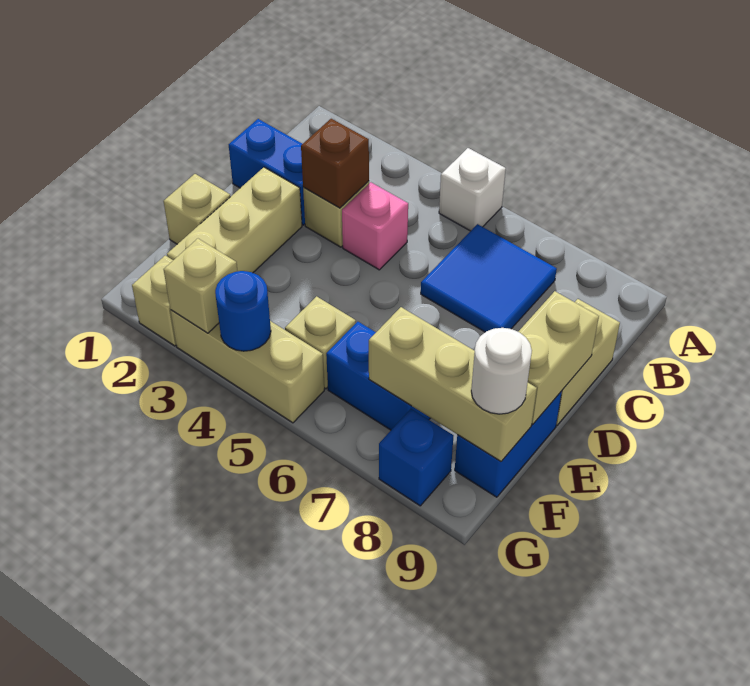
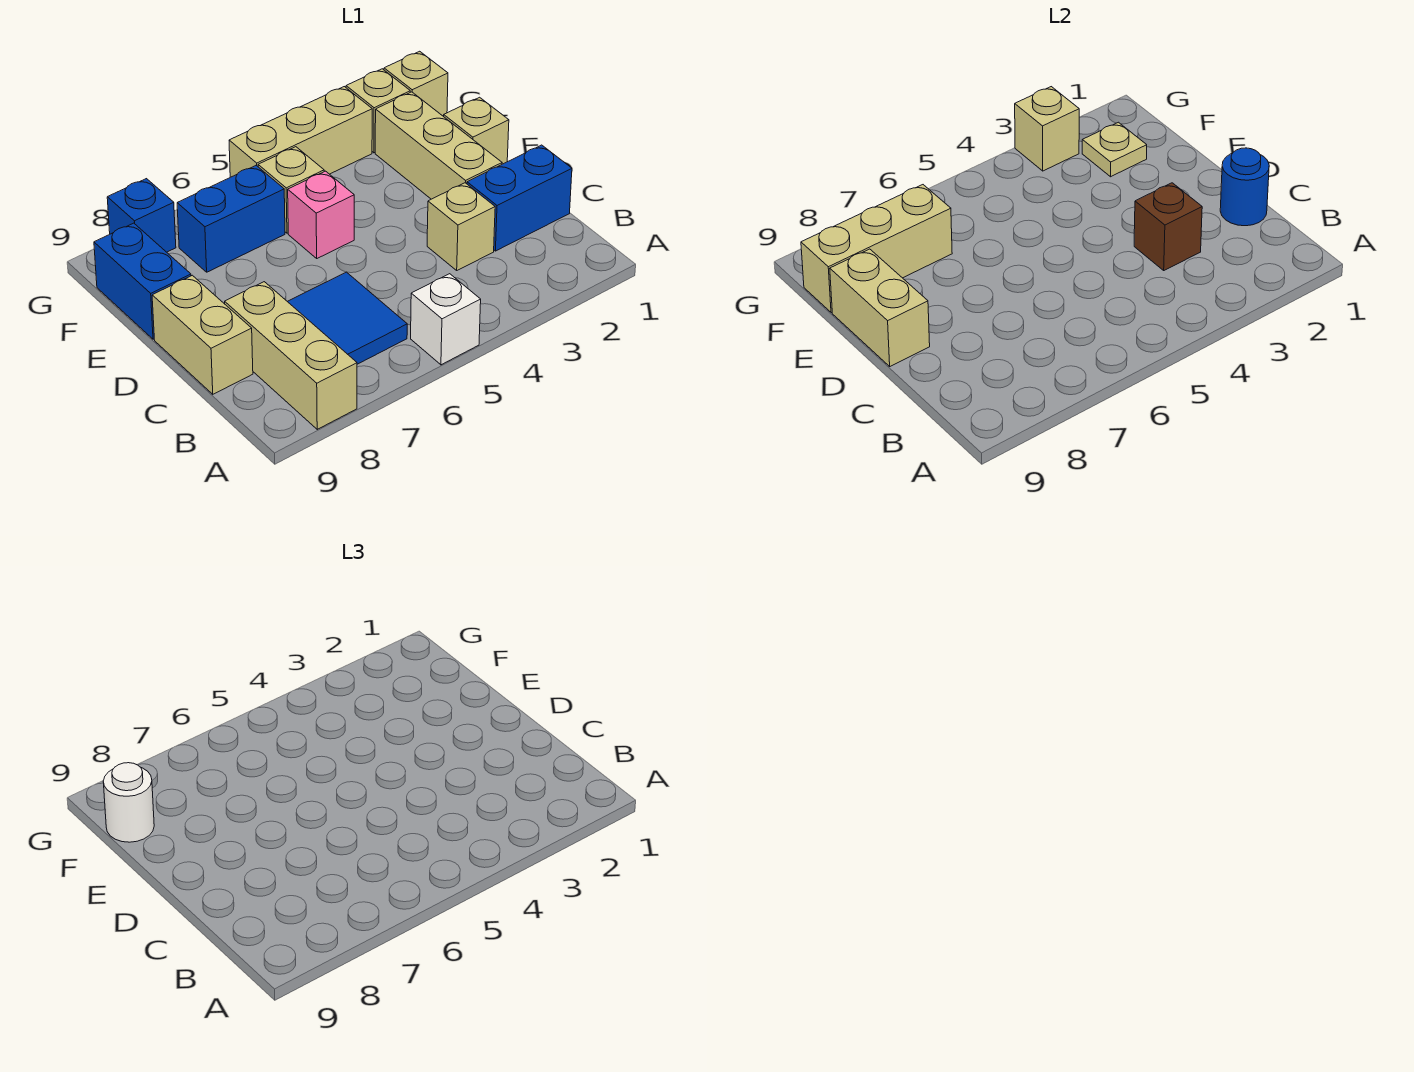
none -> tan brick A8:C8 level 1
pink brick C4 level 1 -> pink brick E5 level 1
none -> tan plate F2 level 2
none -> tan brick G1 level 1
blue round brick G4 level 2 -> blue round brick C1 level 2

